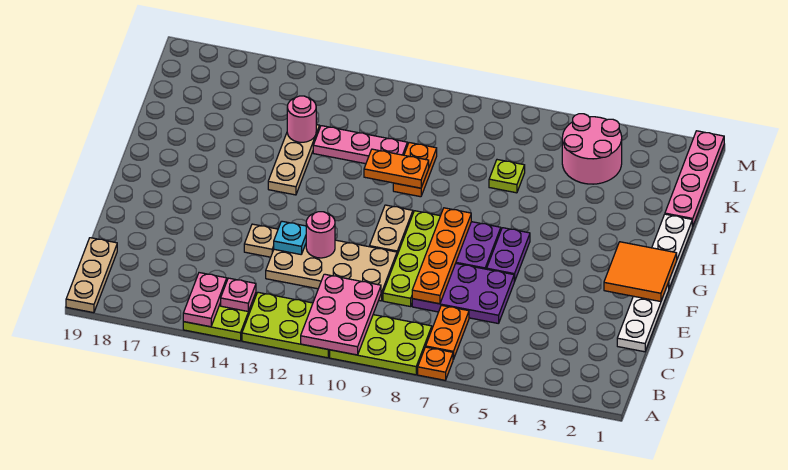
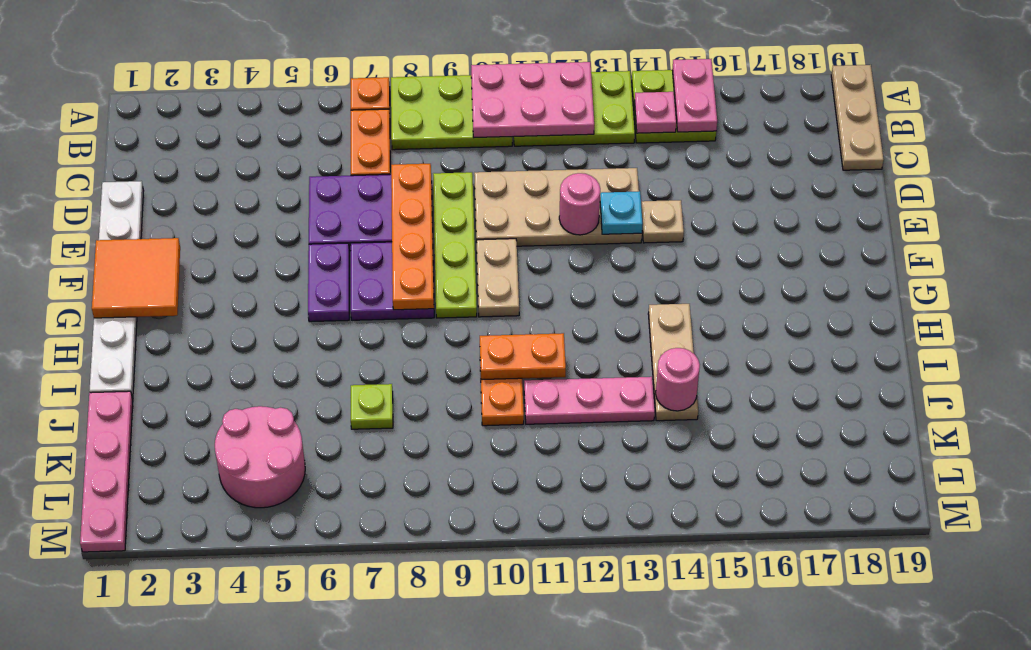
pink plate A10:C11 level 2 -> pink plate A10:B12 level 2

